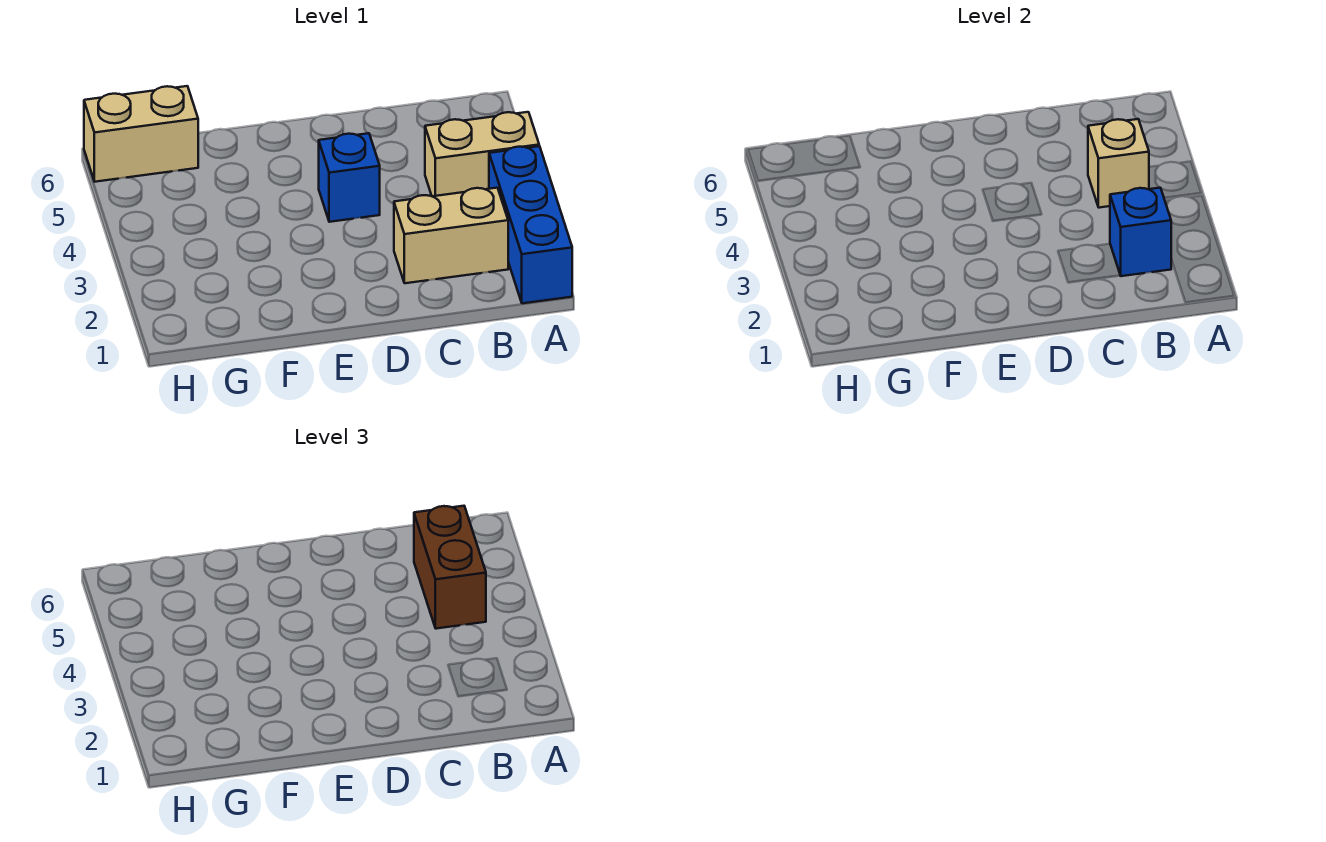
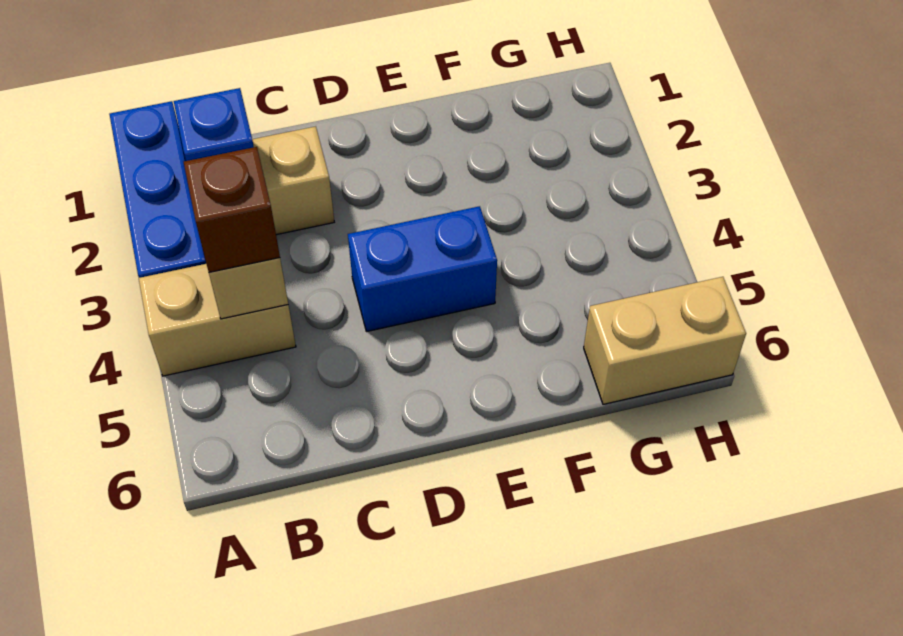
brown brick B4:B5 level 3 -> brown brick B4 level 3
blue brick D4 level 1 -> blue brick D4:E4 level 1

